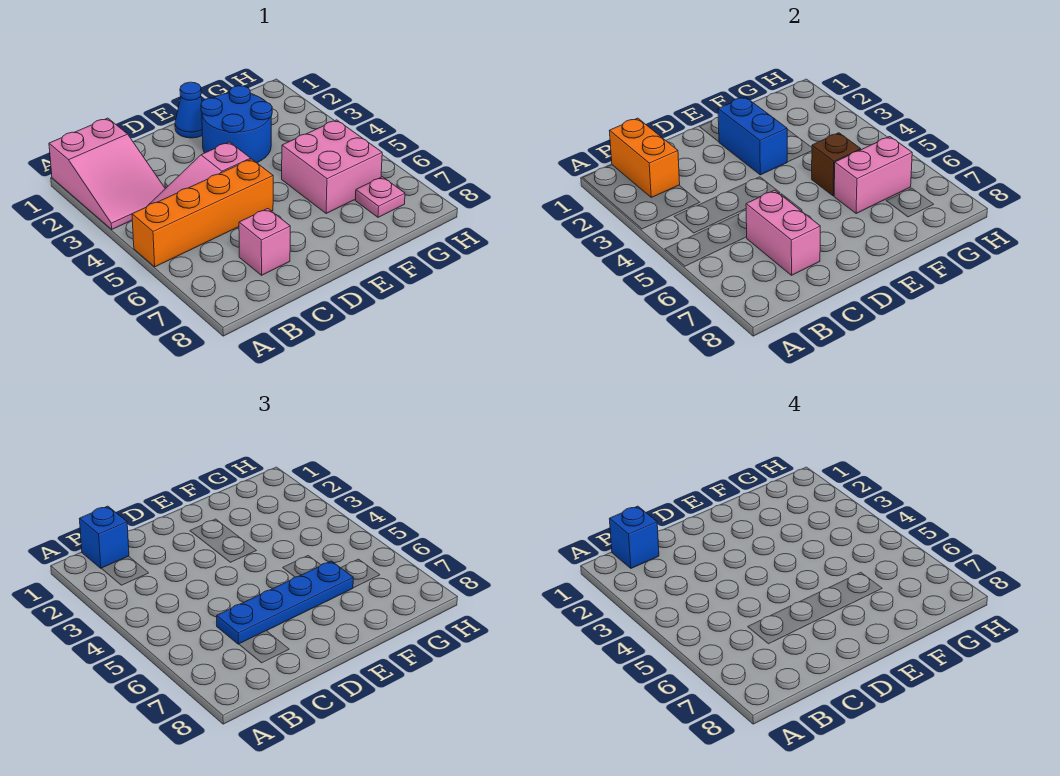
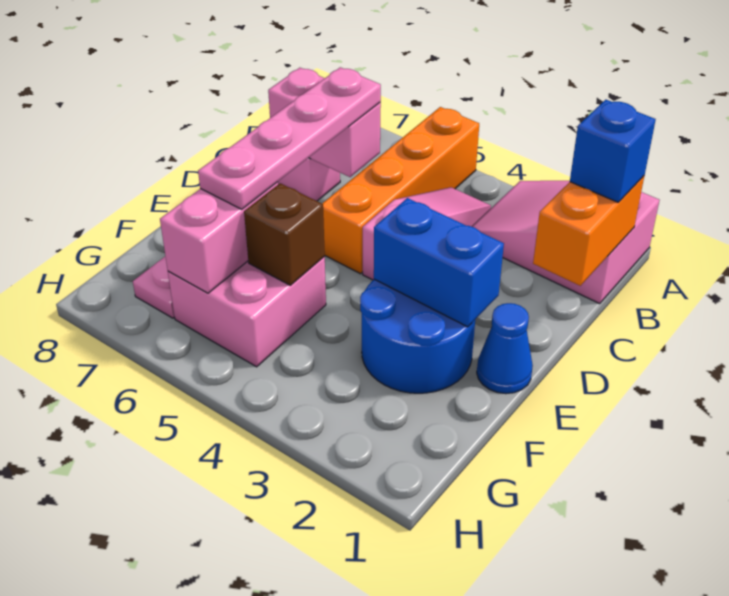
orange brick B1:B2 level 2 -> orange brick B1:C1 level 2
blue brick B1 level 4 -> none
blue plate C6:F6 level 3 -> pink plate C6:F6 level 3

